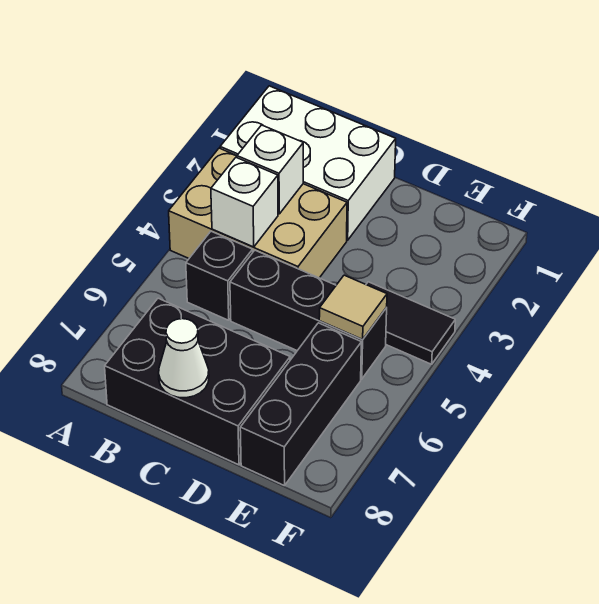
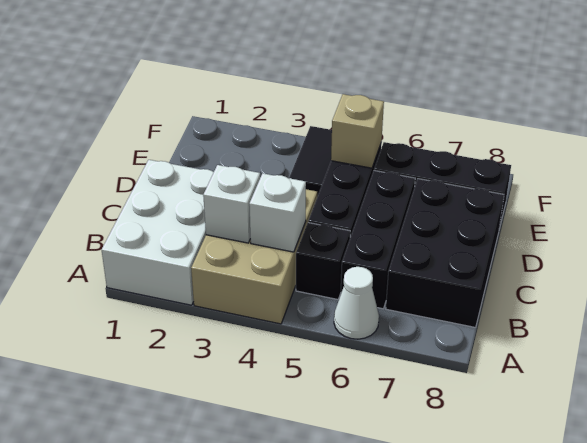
none -> black brick B6:D6 level 1
white cone C8 level 2 -> white cone A6 level 1
tan tile E5 level 2 -> tan brick E5 level 2

